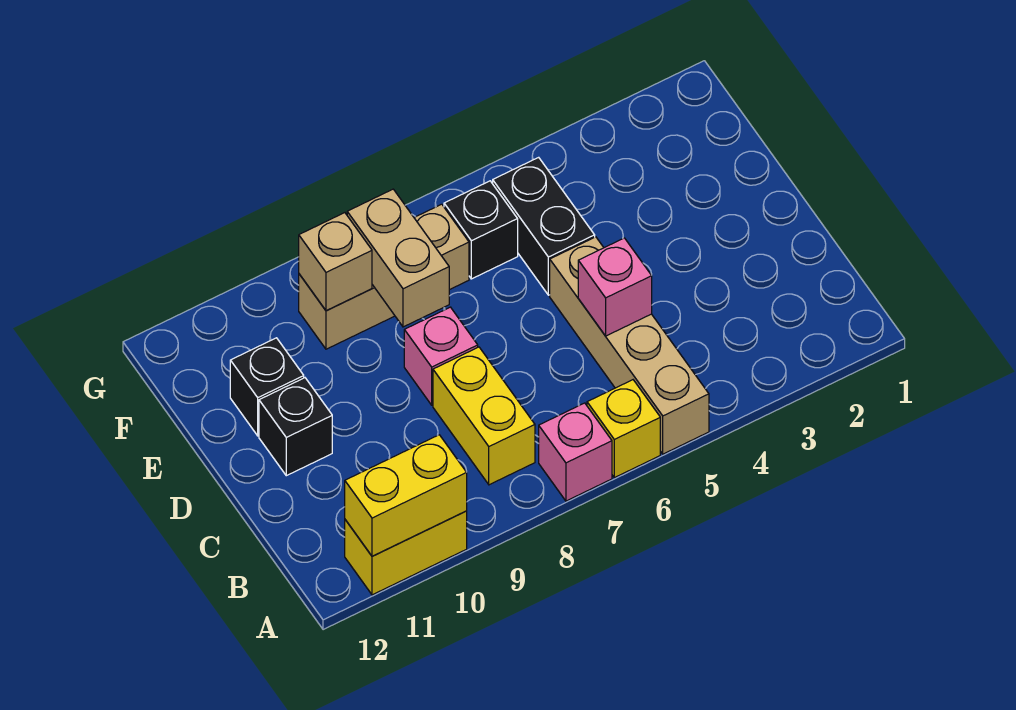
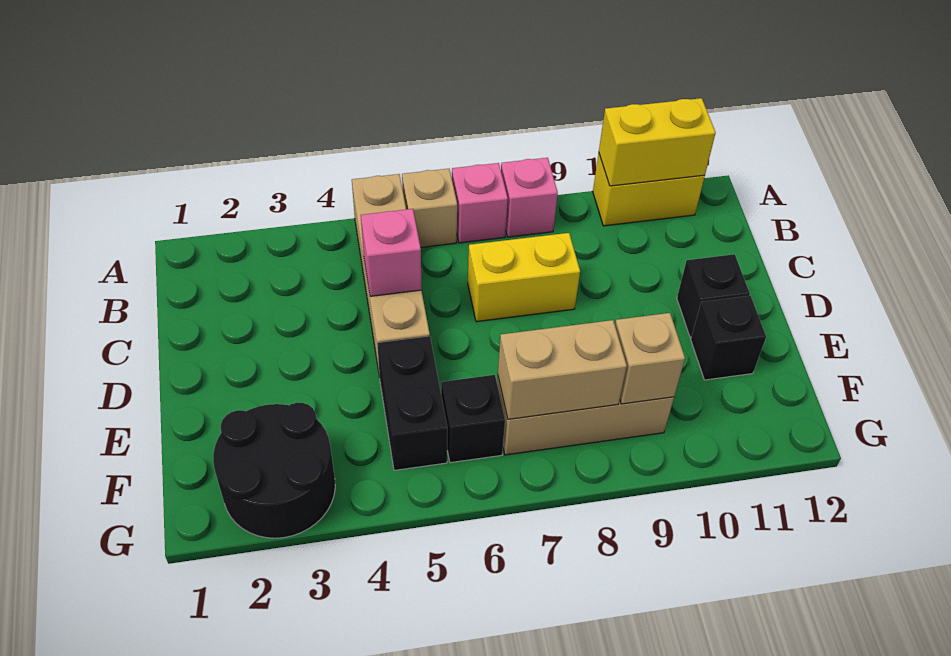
yellow brick A6 level 1 -> tan brick A6 level 1
yellow brick B8:C8 level 1 -> yellow brick C7:C8 level 1
pink brick D8 level 1 -> pink brick A8 level 1
tan brick E8:F8 level 2 -> tan brick F7:F8 level 2
none -> black round brick F2:G3 level 1

